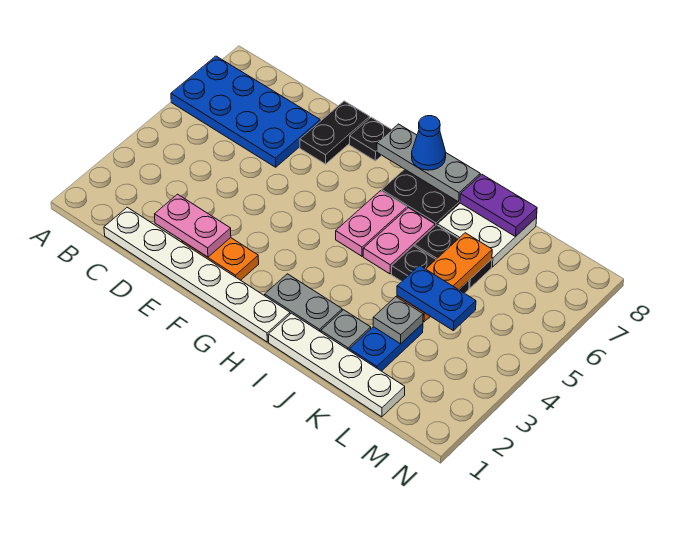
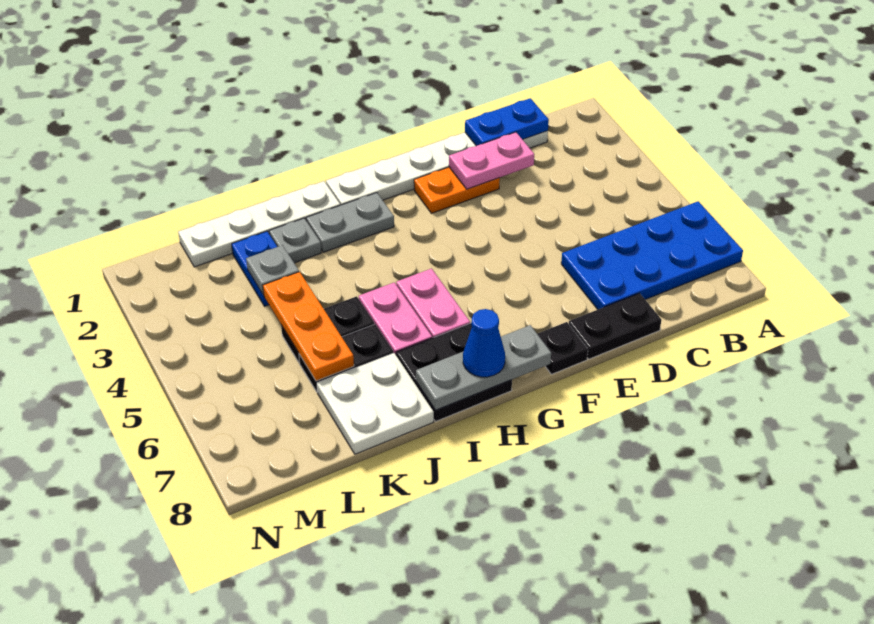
black plate E7:E8 level 1 -> black plate D8:E8 level 1
purple plate J8:K8 level 2 -> none
blue plate K4:L4 level 3 -> blue plate C1:D1 level 2

